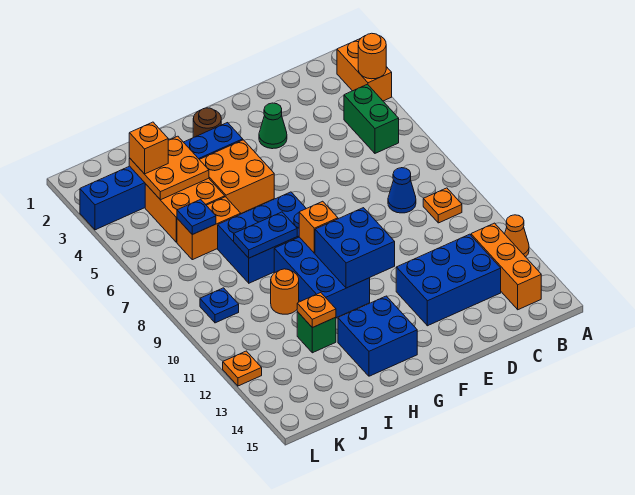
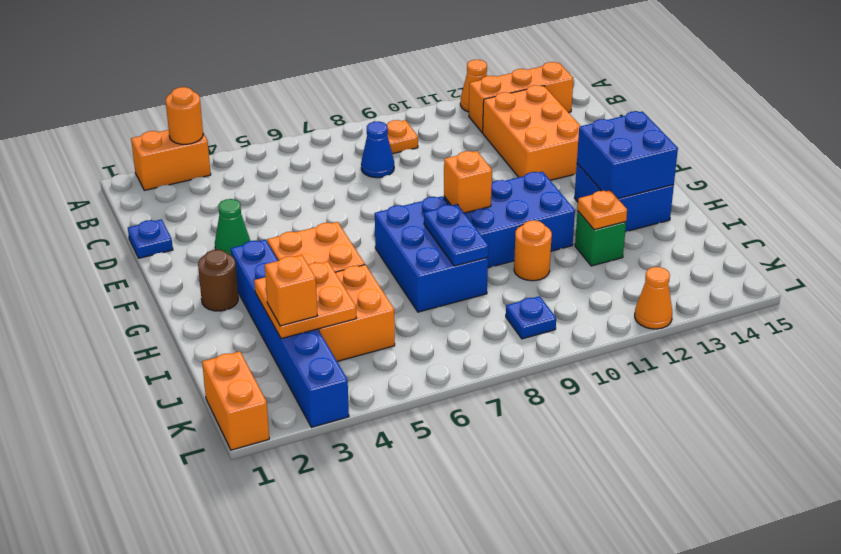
green brick B4:B5 level 1 -> none
blue brick C12:E13 level 1 -> orange brick C12:E13 level 1
blue brick F10:G11 level 2 -> blue brick G13:H14 level 2
orange brick I6:J6 level 1 -> orange brick K1:L1 level 1
blue plate J6 level 2 -> blue plate D1 level 1
orange plate L12 level 1 -> orange cone L12 level 1

